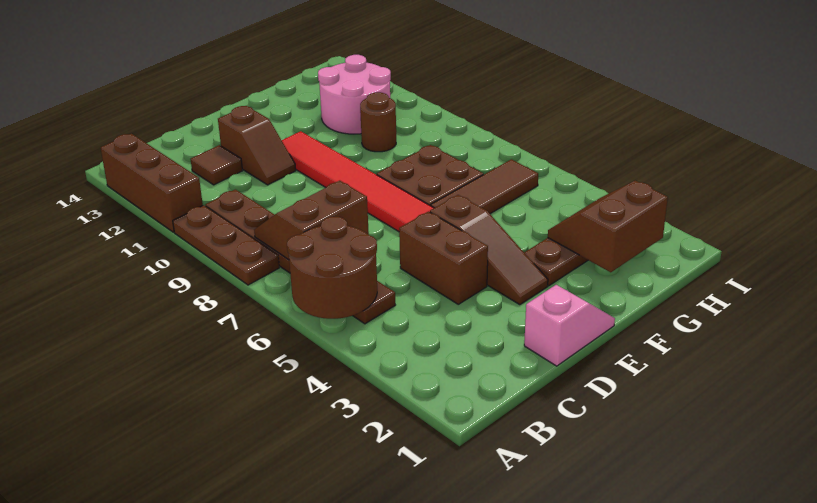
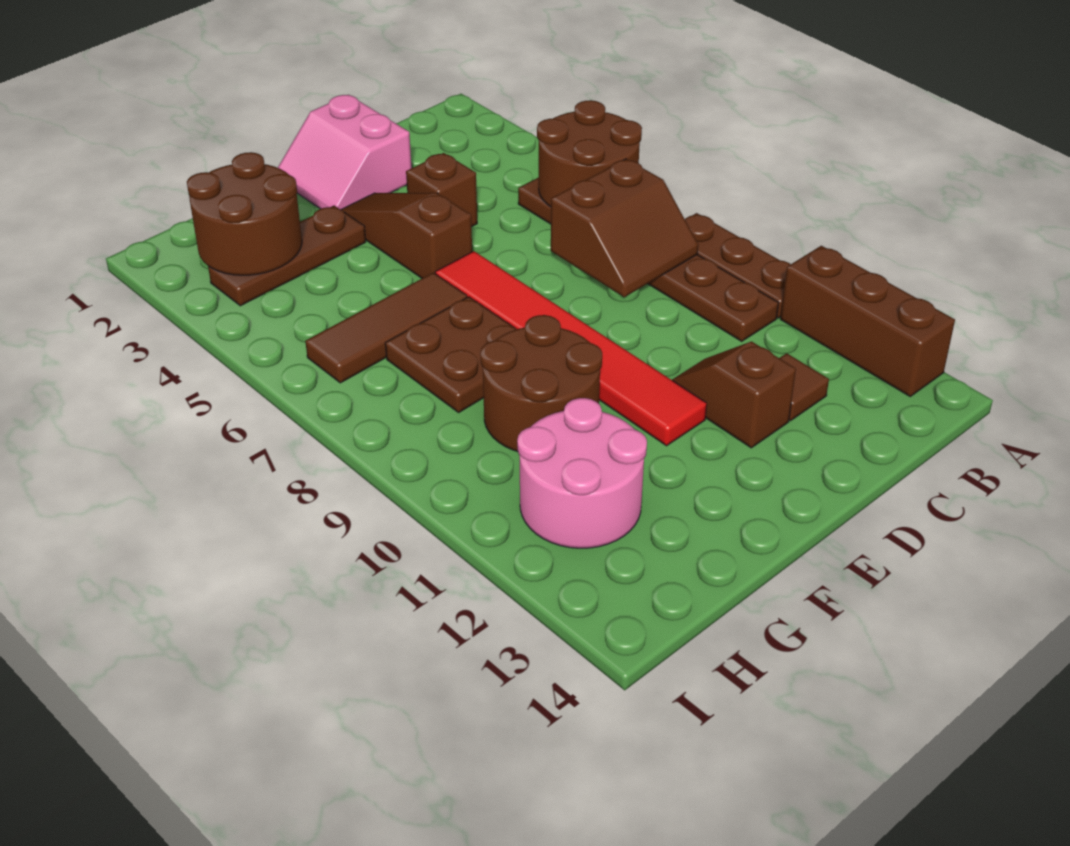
pink slope D1:E1 level 1 top D -> pink slope D1:E2 level 1 top D
brown brick D4:D5 level 1 -> brown brick D4 level 1
brown slope G2:H3 level 2 top 2 -> brown round brick G2:H3 level 2
brown round brick G10 level 1 -> brown round brick F9:G10 level 1

